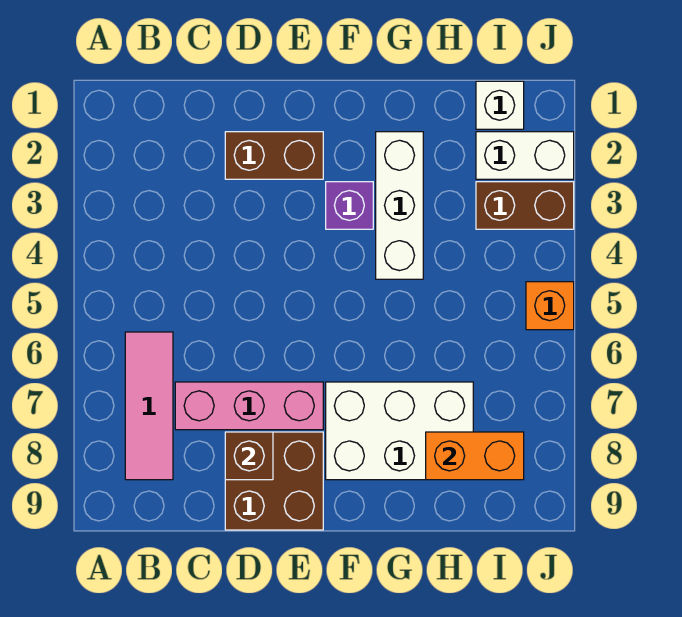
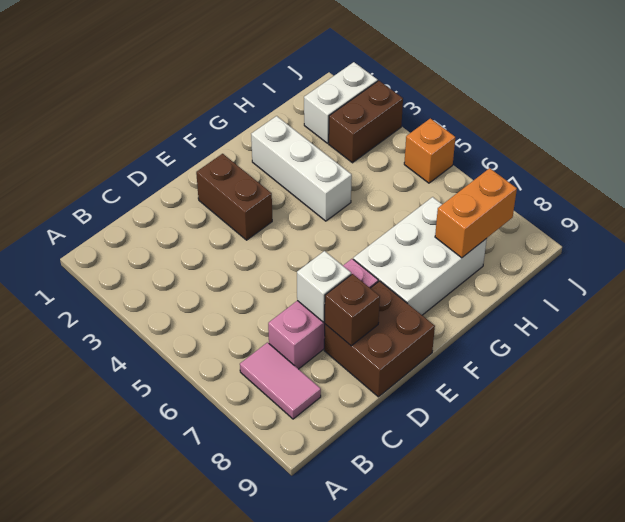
pink tile B6:B8 level 1 -> pink tile B7:B8 level 1
brown brick D2:E2 level 1 -> brown brick E2:E3 level 1
purple brick F3 level 1 -> none
white brick I1 level 1 -> white brick D7 level 2

